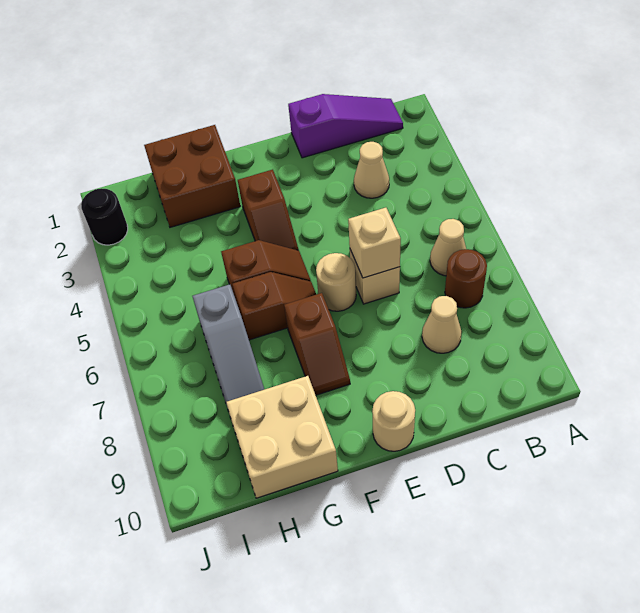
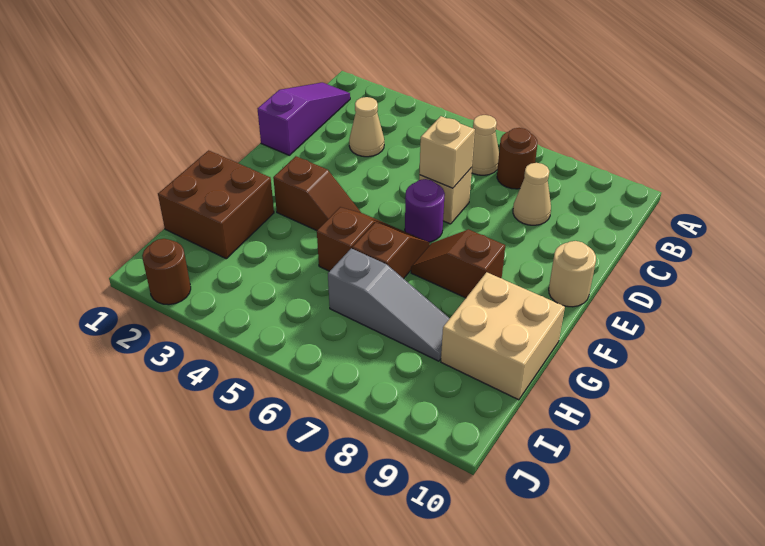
tan round brick E6 level 1 -> purple round brick E6 level 1
brown slope F7:F8 level 1 top 7 -> brown slope F7:F8 level 1 top 8
black round brick J2 level 1 -> brown round brick J2 level 1

